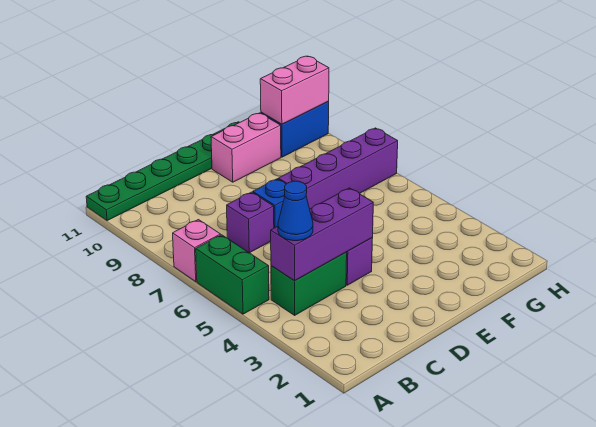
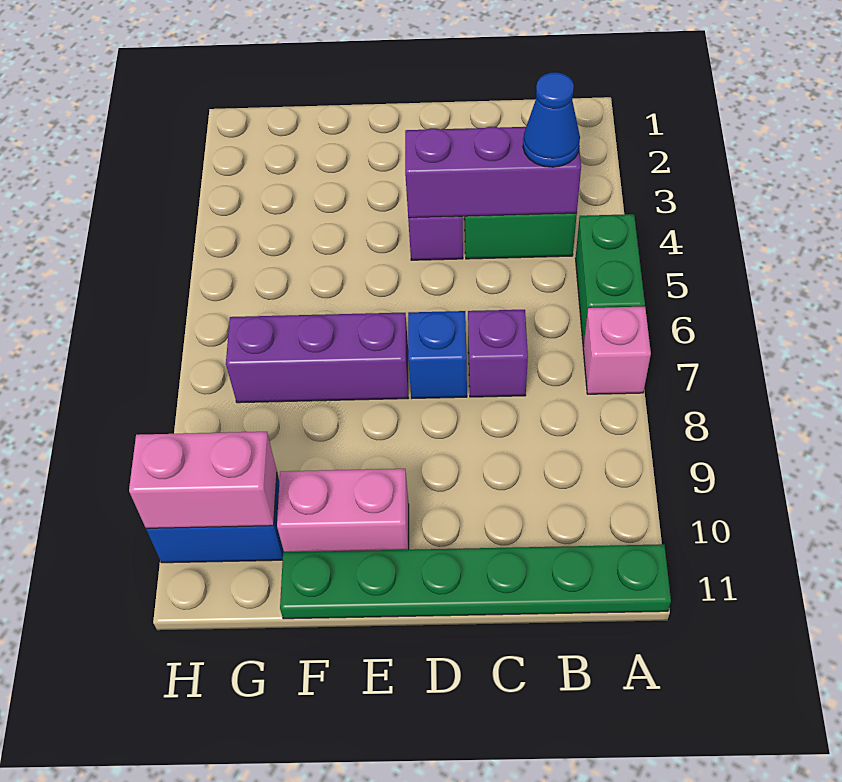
purple brick E7:H7 level 1 -> purple brick E7:G7 level 1

